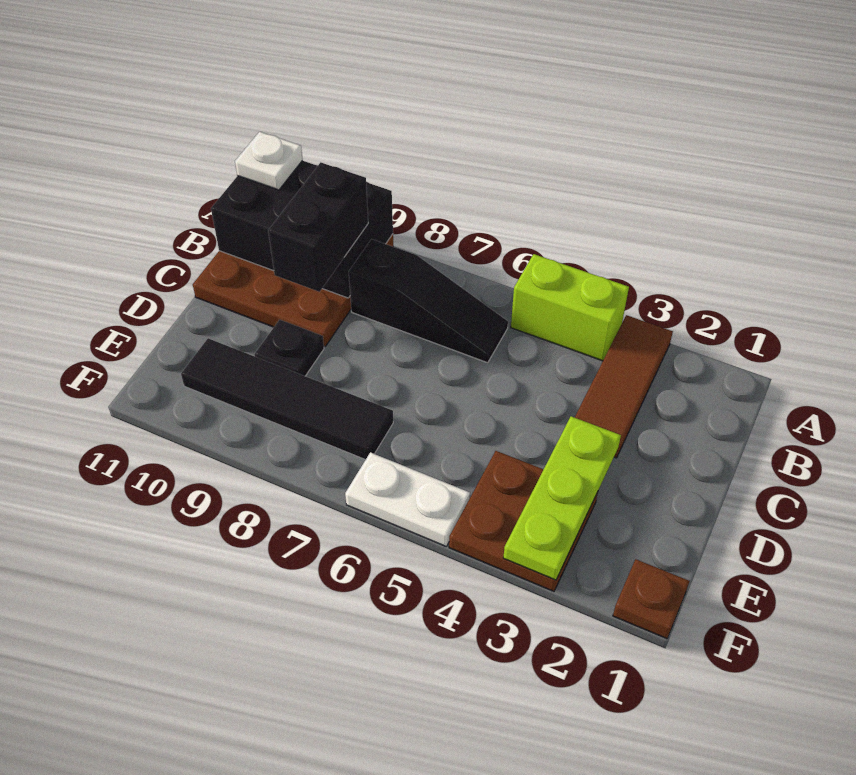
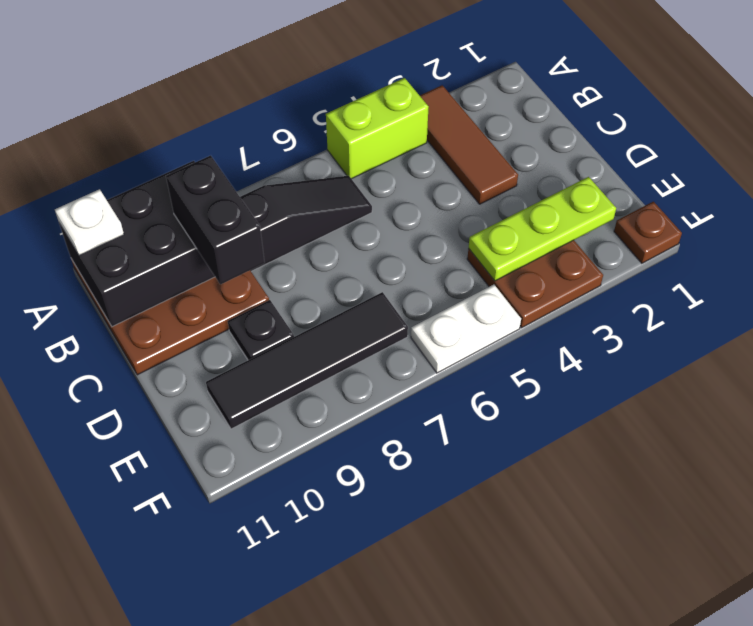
lime plate D3:F3 level 2 -> lime plate E2:E4 level 2

